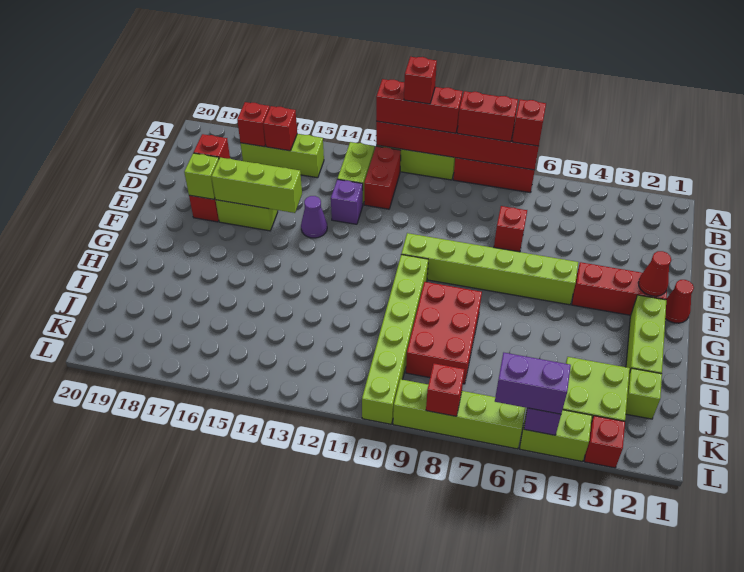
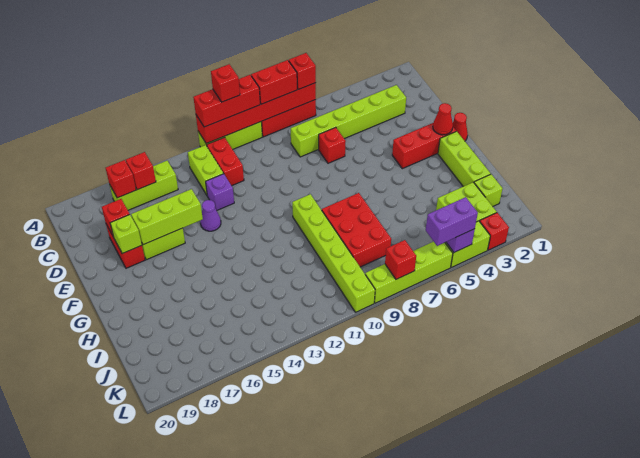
lime brick F5:F10 level 1 -> lime brick C3:C8 level 1

